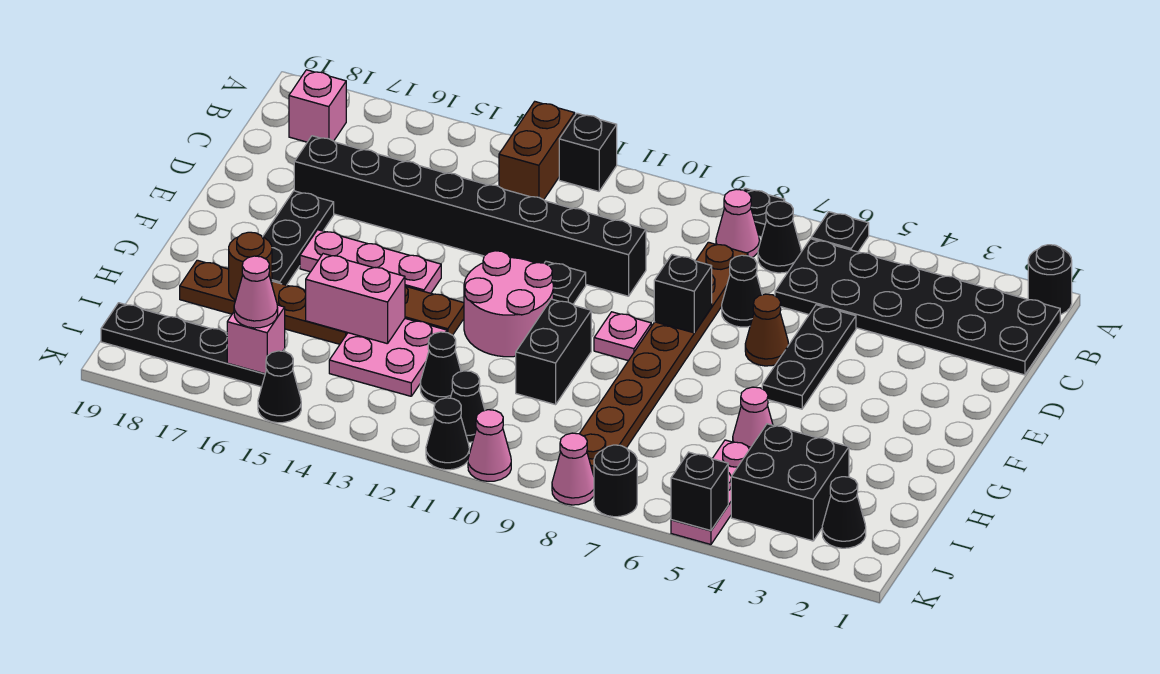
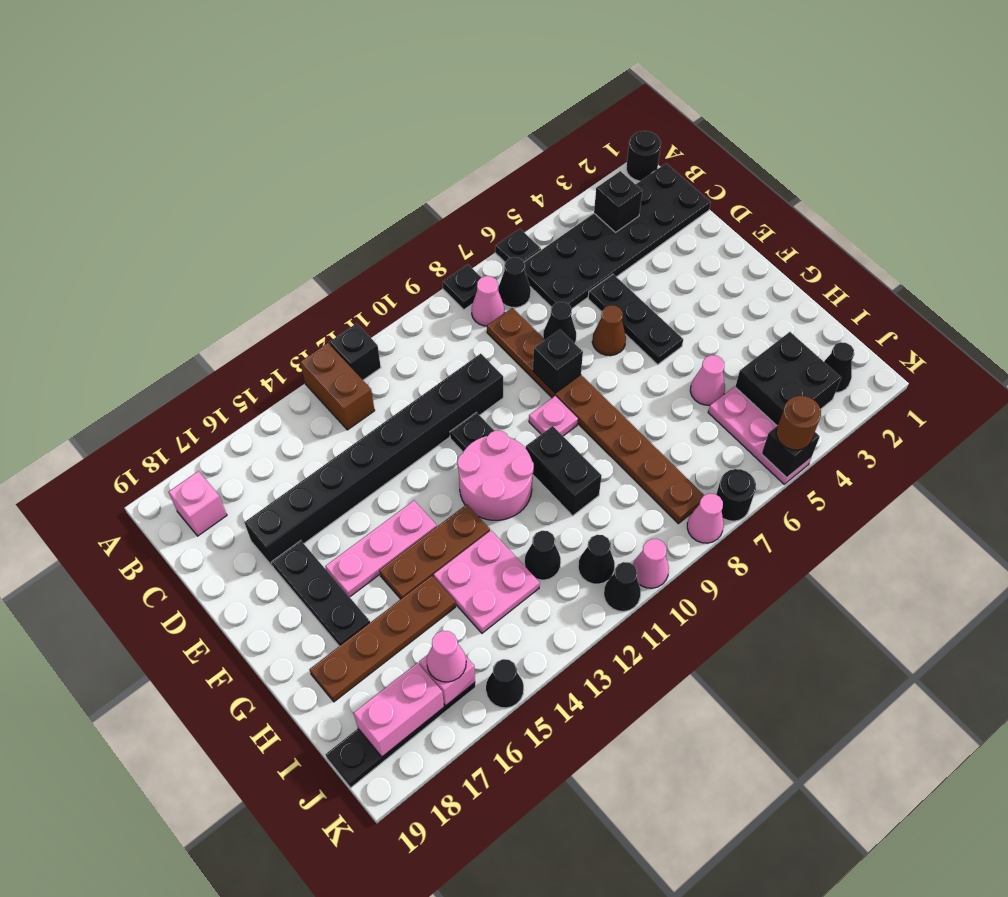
none -> black brick B3 level 2
pink brick H14:H15 level 2 -> pink brick J17:J18 level 2
brown round brick H17 level 2 -> brown round brick K5 level 3

